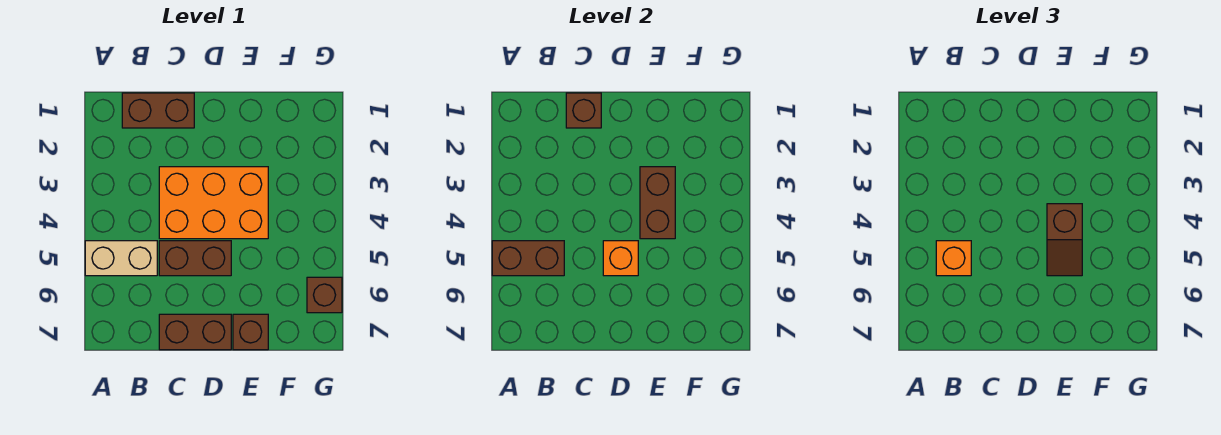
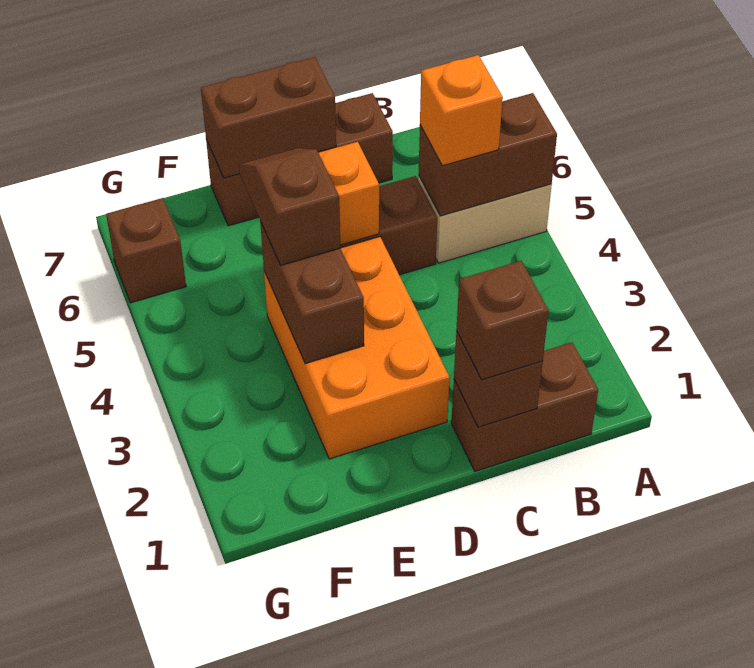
none -> brown brick C1 level 3
orange brick C3:E4 level 1 -> orange brick D2:E4 level 1
none -> brown brick D7:E7 level 2

